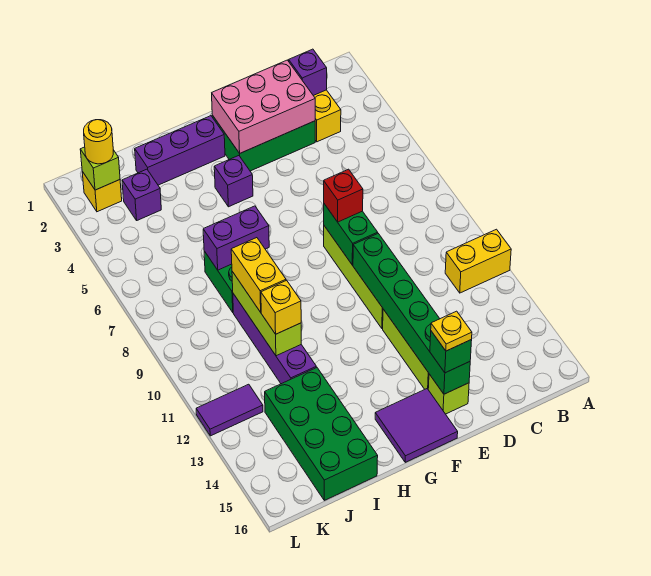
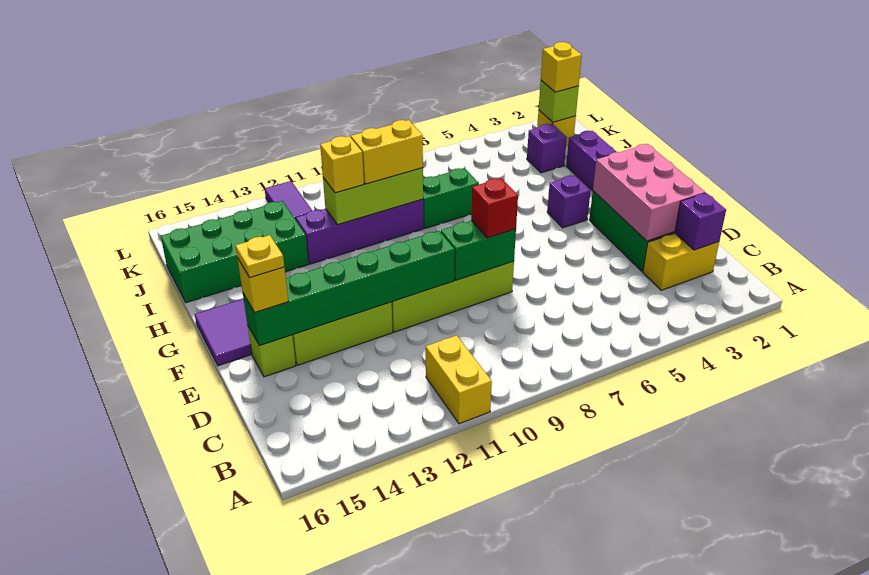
green brick E15 level 3 -> yellow brick E15 level 3
purple brick H7:I7 level 2 -> none
yellow round brick K2 level 3 -> yellow brick K2 level 3

